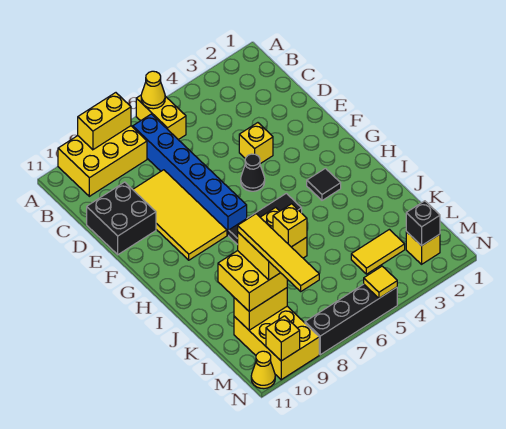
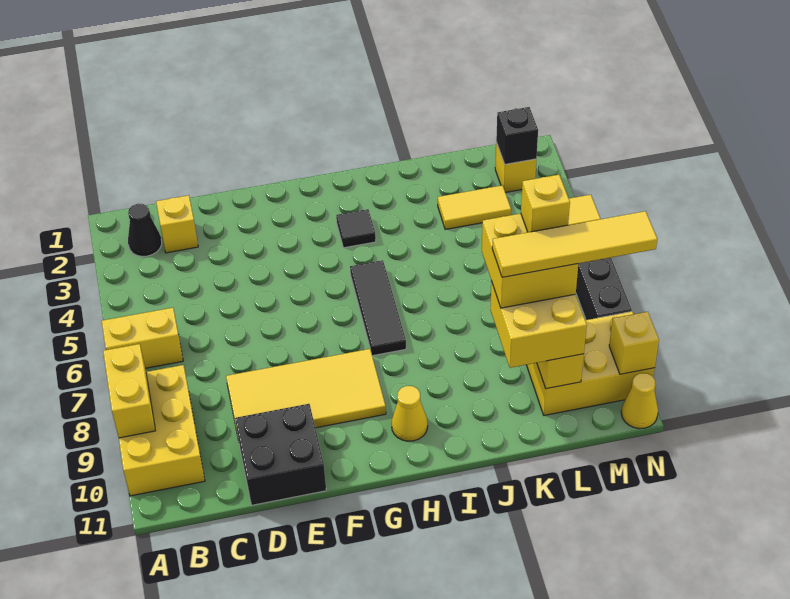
yellow cone A6 level 2 -> yellow cone H10 level 1
blue brick B7:G7 level 1 -> none
yellow brick E4 level 1 -> yellow brick C2 level 1
black cone F5 level 1 -> black cone B2 level 1
yellow tile L3:L4 level 1 -> yellow tile K3:L3 level 1

